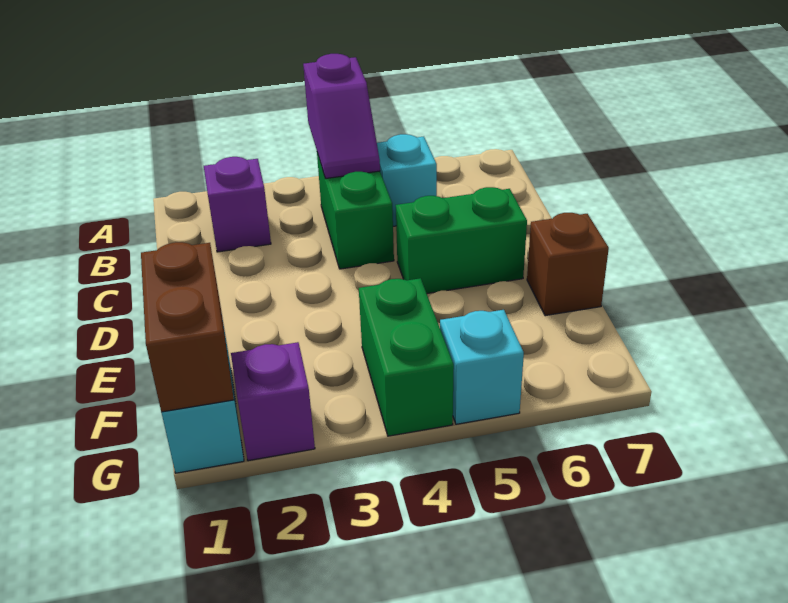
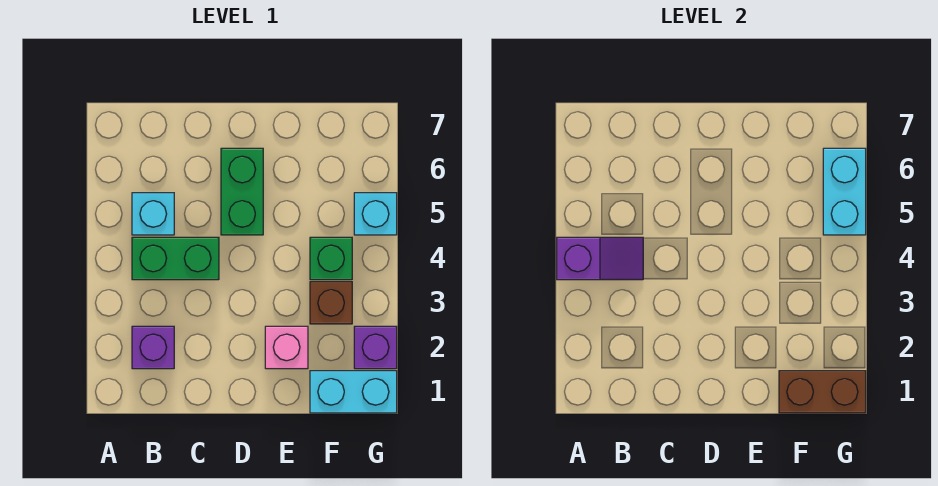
none -> pink brick E2 level 1
brown brick E7 level 1 -> brown brick F3 level 1
green brick F4:G4 level 1 -> green brick F4 level 1
none -> cyan brick G5:G6 level 2

